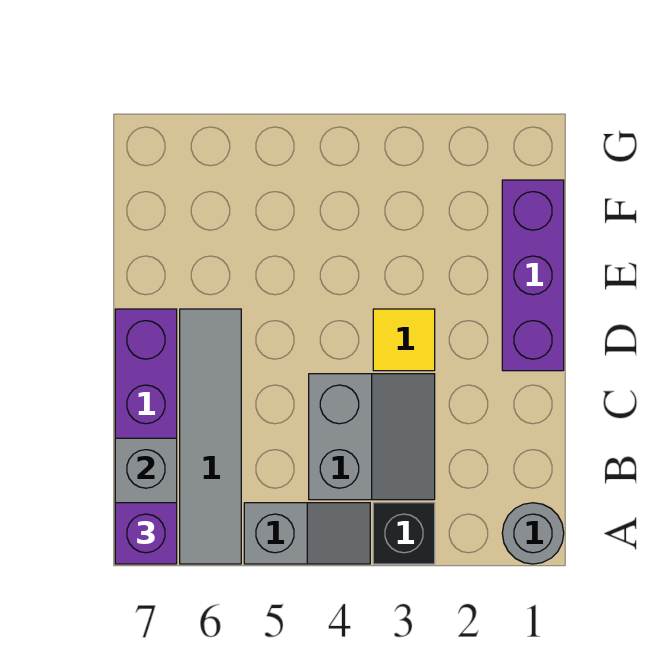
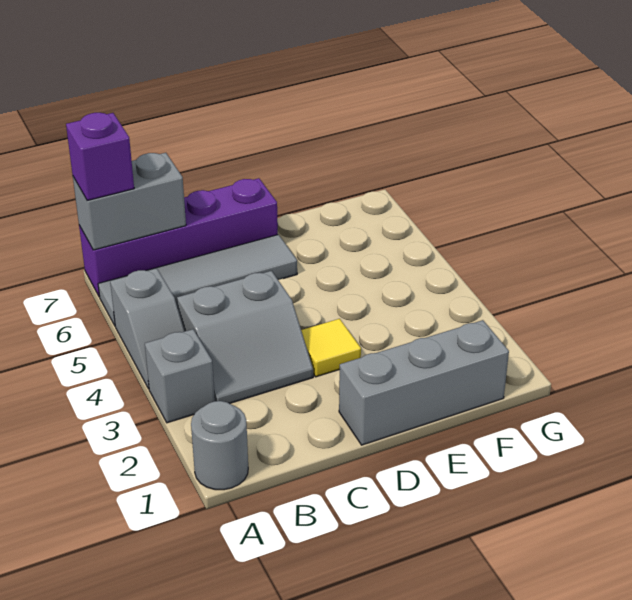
black brick A3 level 1 -> grey brick A3 level 1
purple brick D1:F1 level 1 -> grey brick D1:F1 level 1

